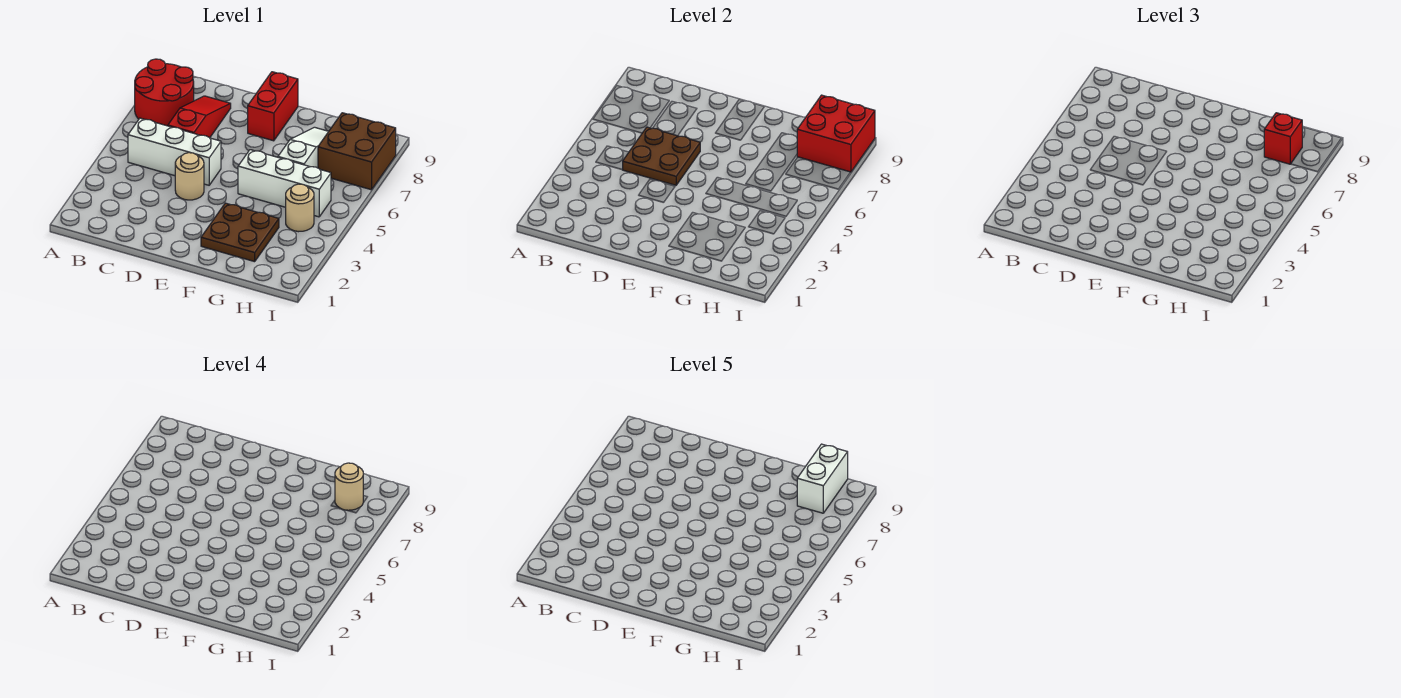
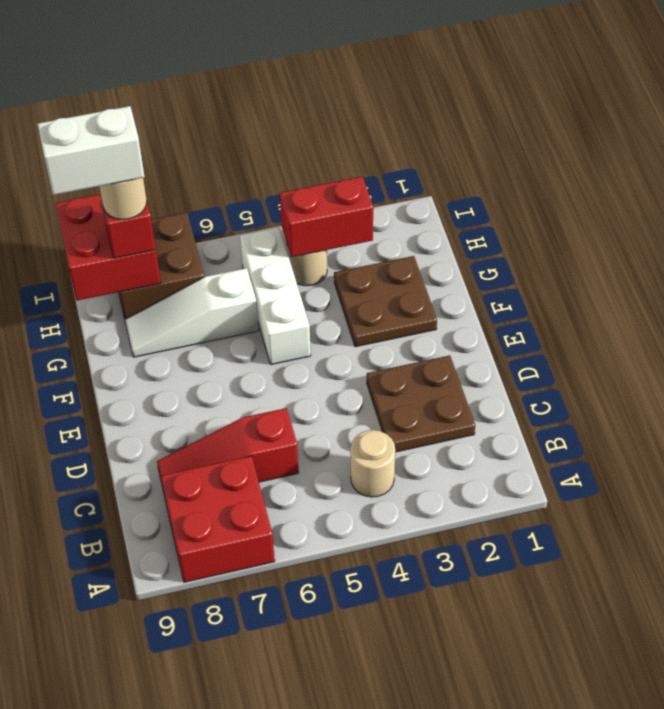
red round brick A7:B8 level 1 -> red brick A7:B8 level 1
white brick B5:D5 level 1 -> none
brown plate C5:D6 level 2 -> brown plate C2:D3 level 1
tan round brick D4 level 1 -> tan round brick B4 level 1
red brick E8:E9 level 1 -> red brick H3:H4 level 2

